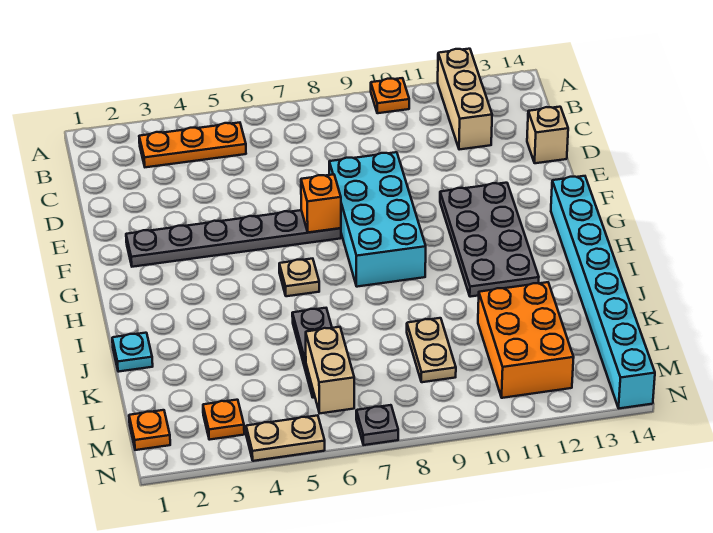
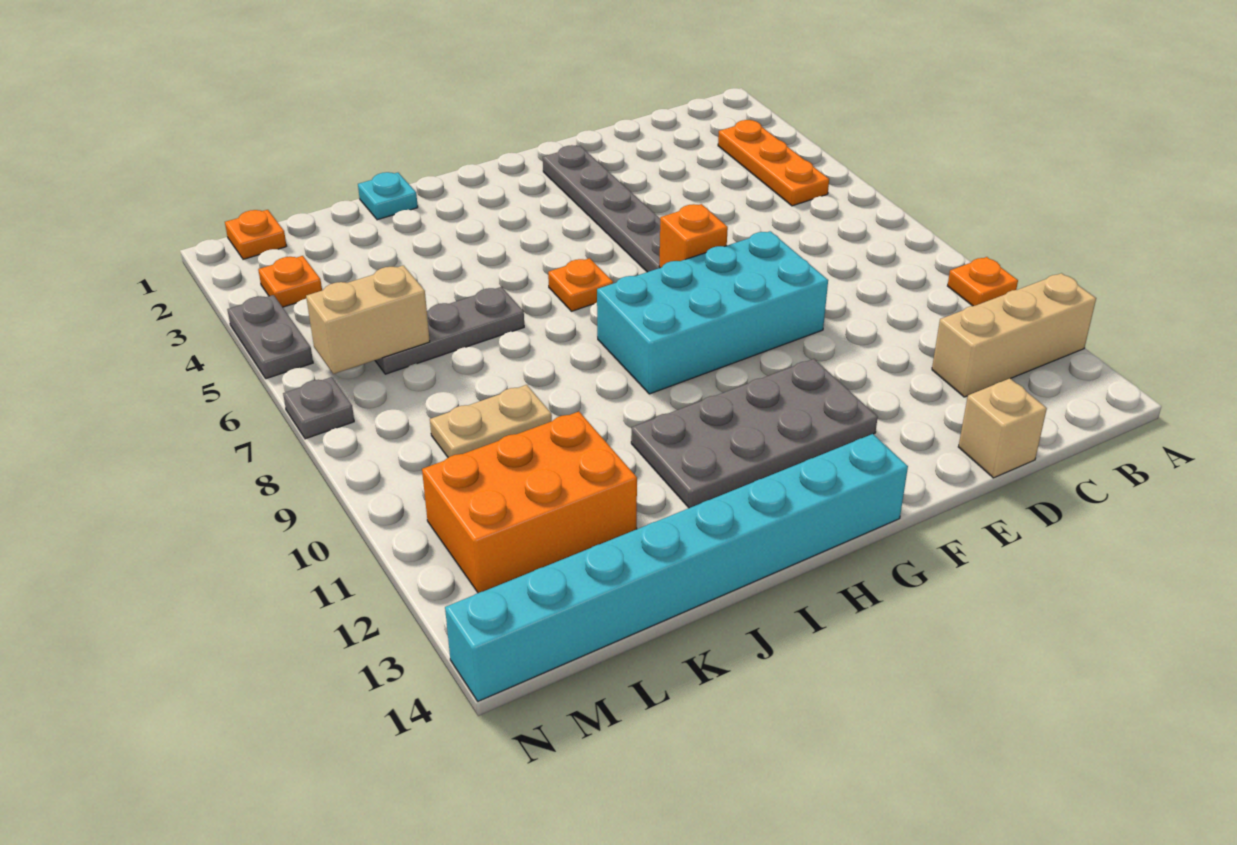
tan plate H6 level 1 -> orange plate H6 level 1
tan plate N4:N5 level 1 -> grey plate N4:N5 level 1

